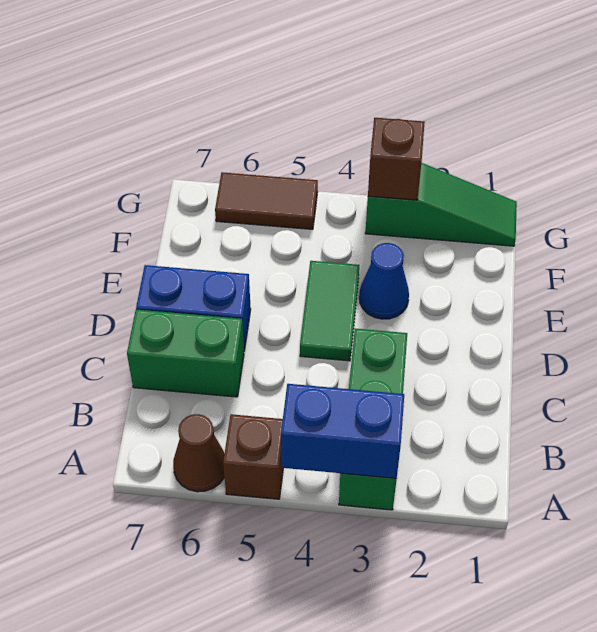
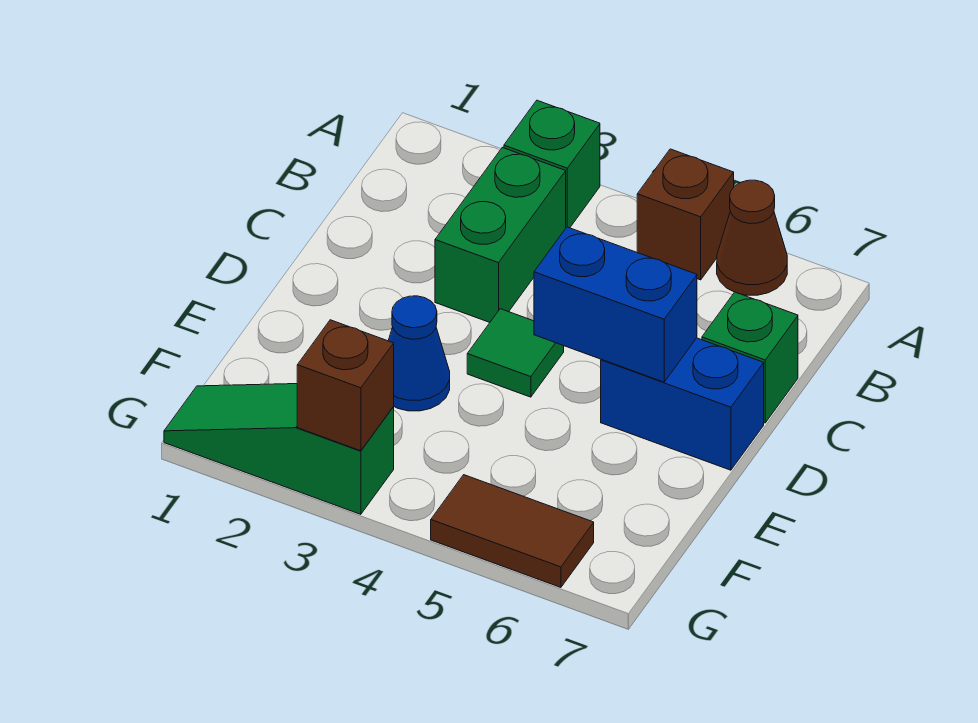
blue brick A3:A4 level 2 -> blue brick D5:D6 level 2
green brick C6:C7 level 1 -> green brick C7 level 1
green tile D4:E4 level 1 -> green tile D4 level 1

